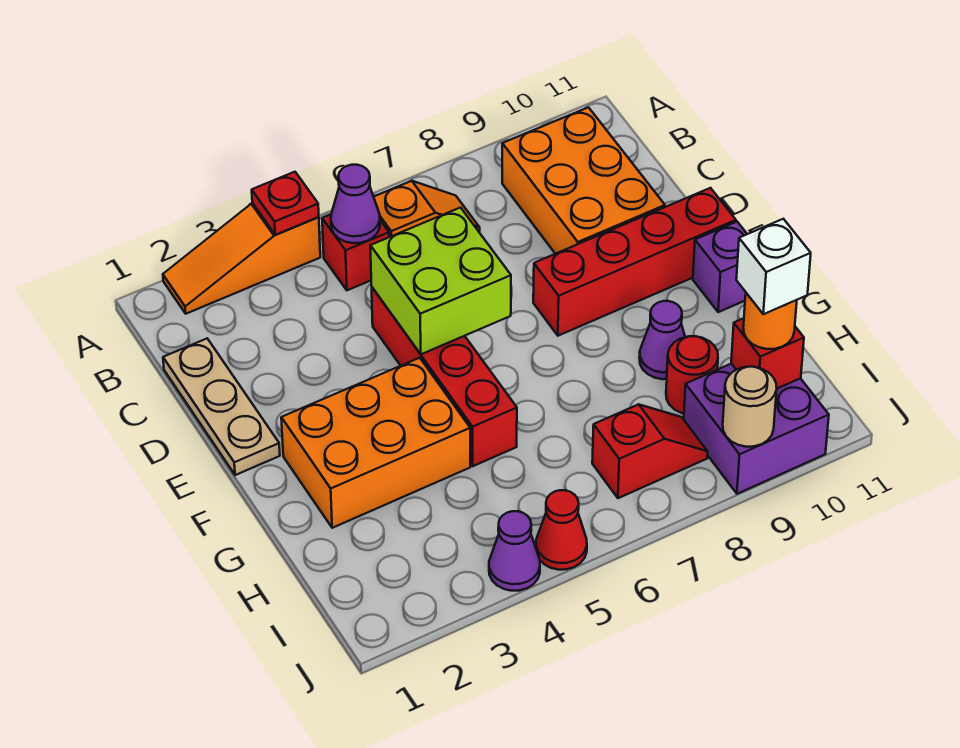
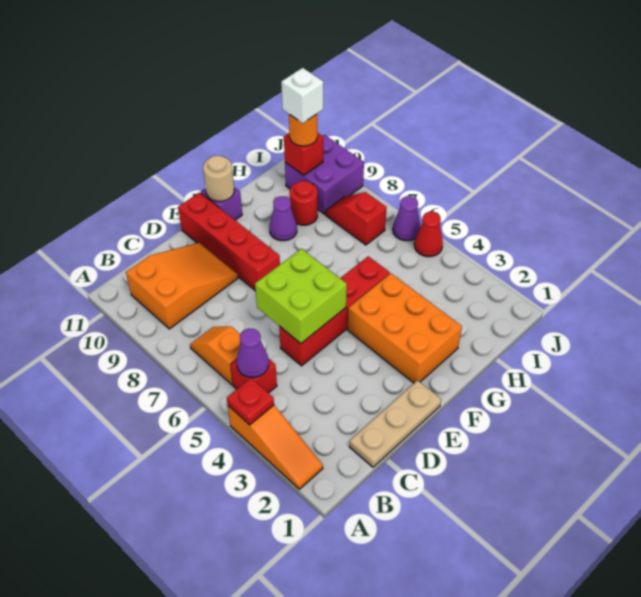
orange brick B9:D10 level 1 -> orange slope B9:D10 level 1 top B
purple cone J4 level 1 -> purple cone J6 level 1
tan round brick J9 level 2 -> tan round brick F11 level 2

